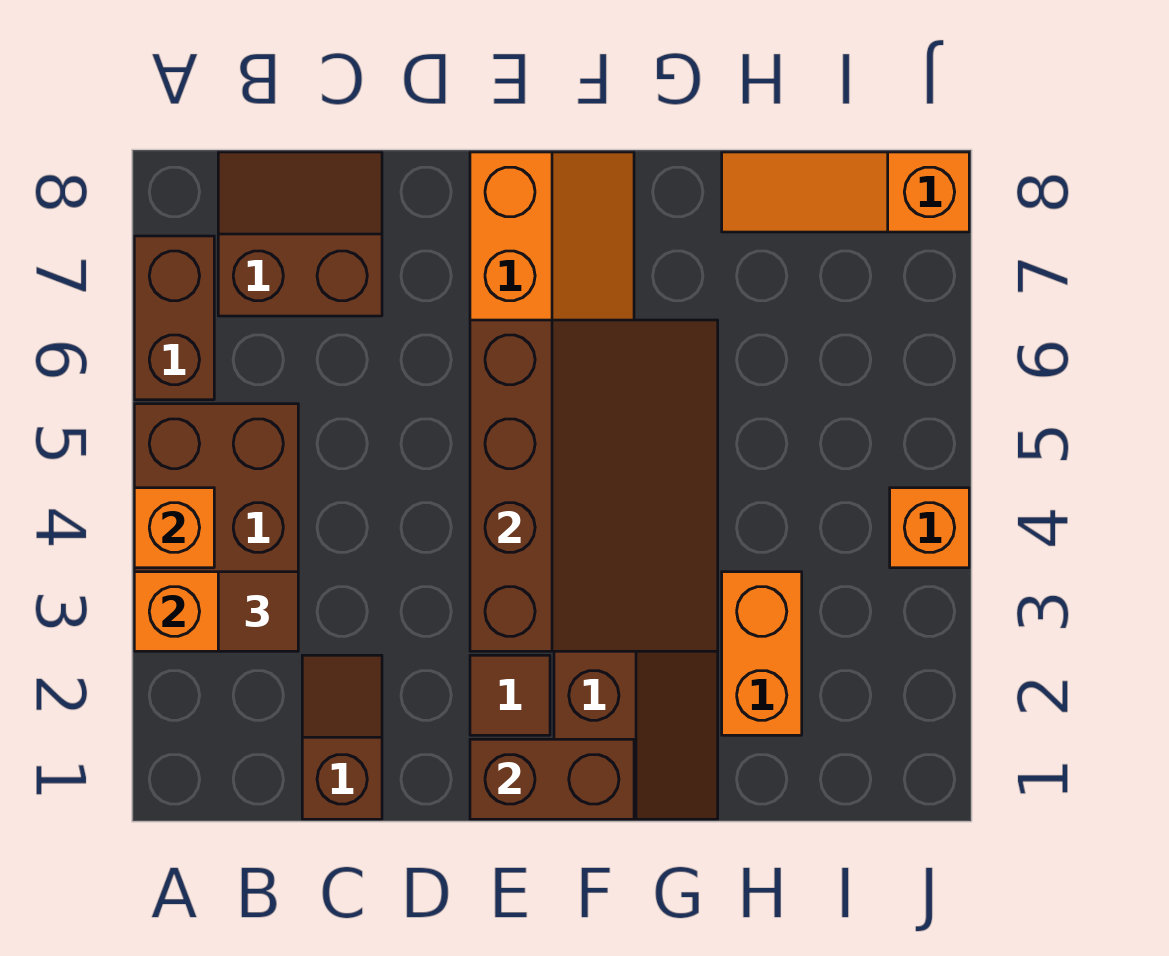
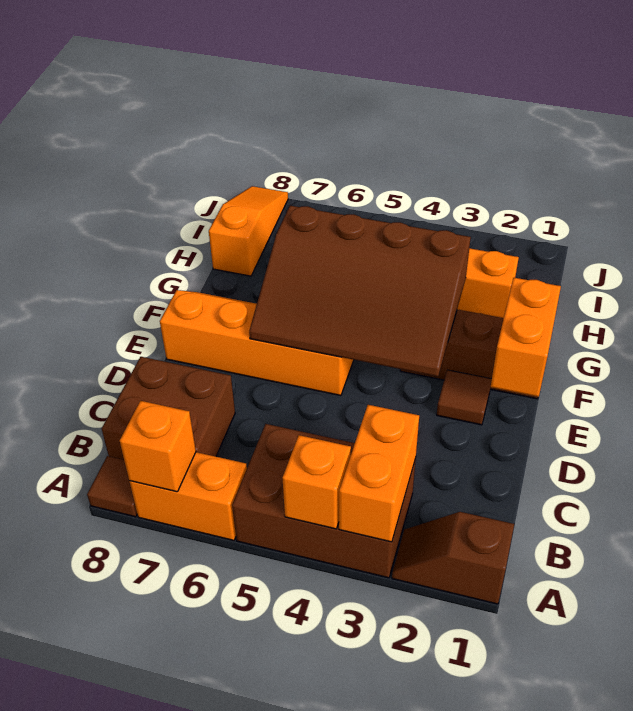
brown brick A6:A7 level 1 -> orange brick A6:A7 level 1
brown tile B3 level 3 -> brown tile A8 level 1
brown slope B7:C8 level 1 top 7 -> brown brick B7:C8 level 1
brown slope C1:C2 level 1 top 1 -> brown slope A1:A2 level 1 top 1
brown brick E1:F1 level 2 -> orange brick E1:F1 level 2
brown slope E3:G6 level 2 top E -> brown slope E3:G6 level 2 top G
orange slope H8:J8 level 1 top J -> orange slope H8:J8 level 1 top H
orange brick J4 level 1 -> orange brick A7 level 2

